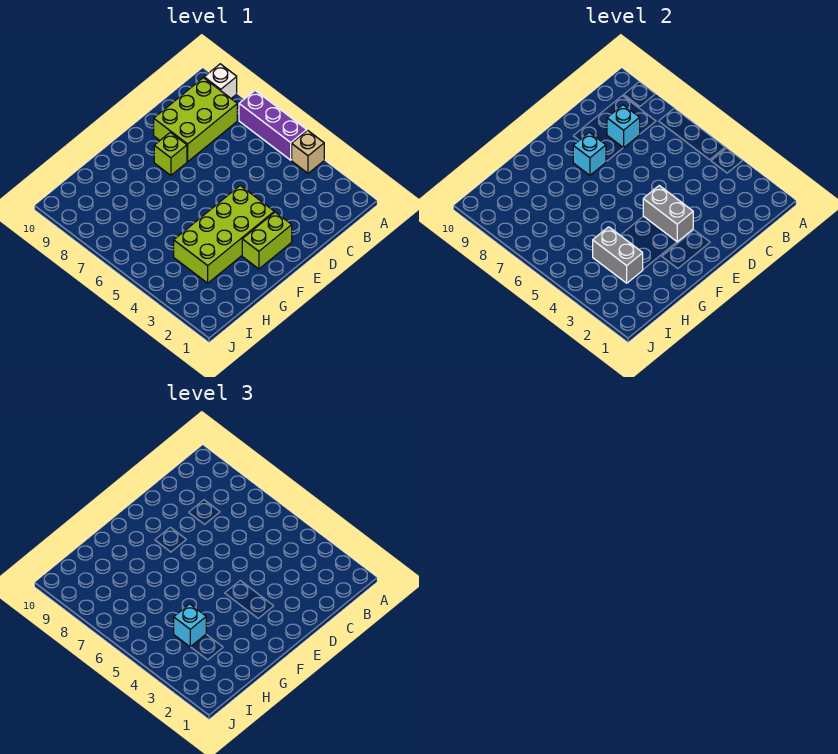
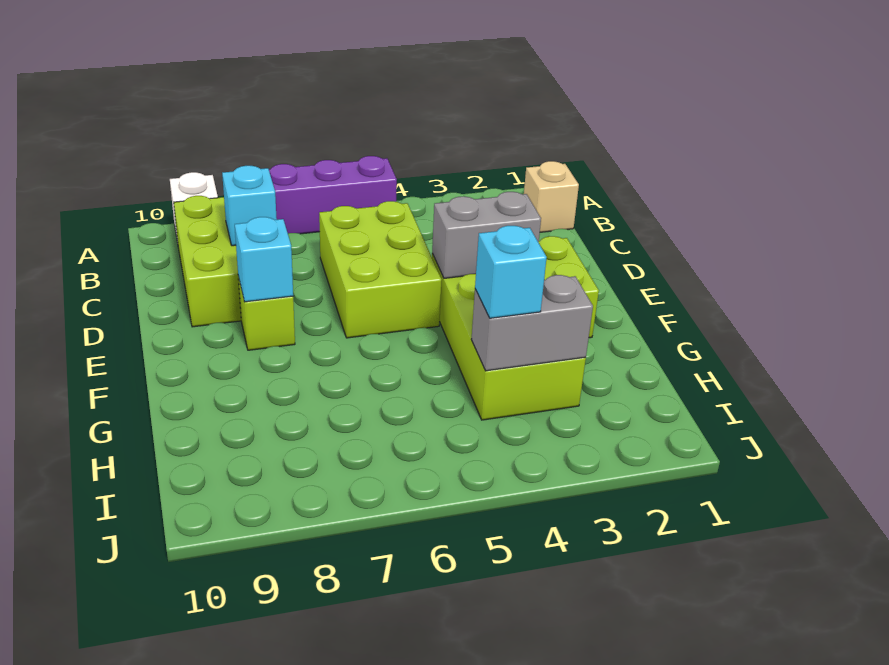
tan brick A4 level 1 -> tan brick B1 level 1
none -> lime brick C5:E6 level 1

